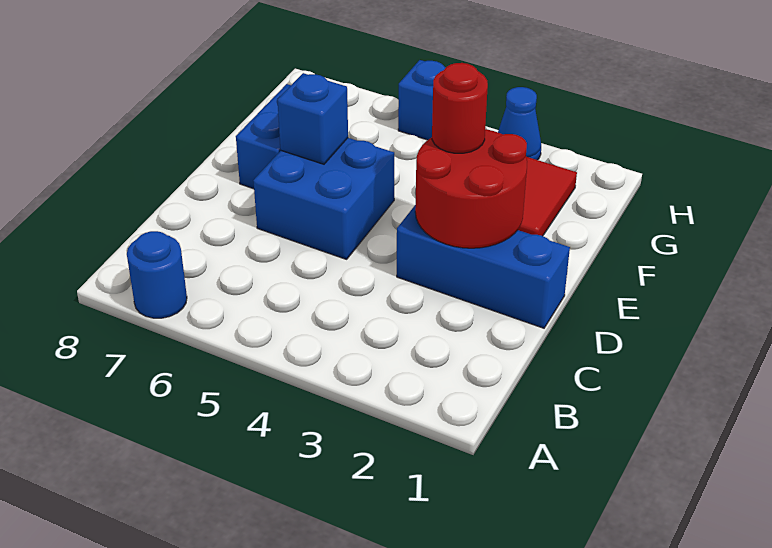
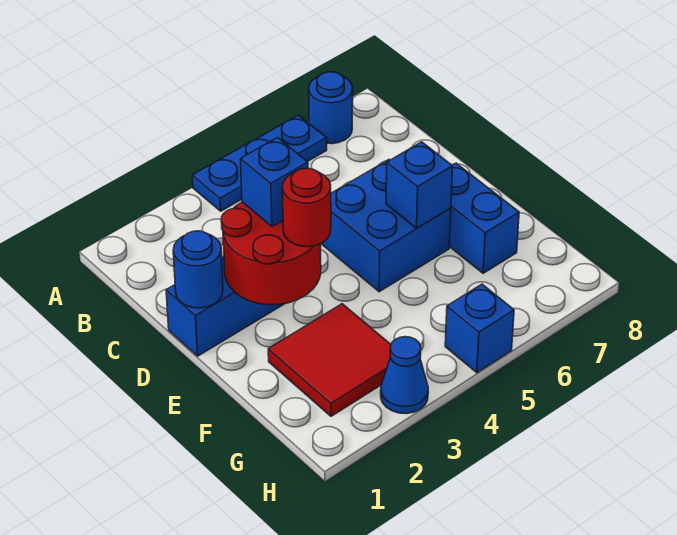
none -> blue plate A4:A6 level 1
none -> blue round brick D1 level 2
none -> blue brick D3 level 3

